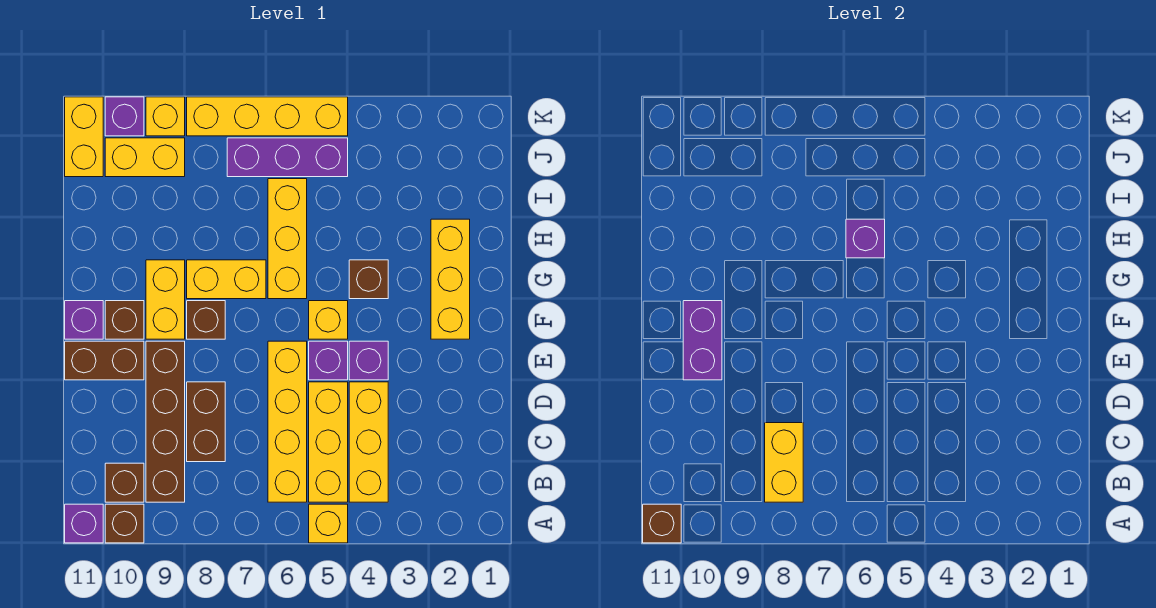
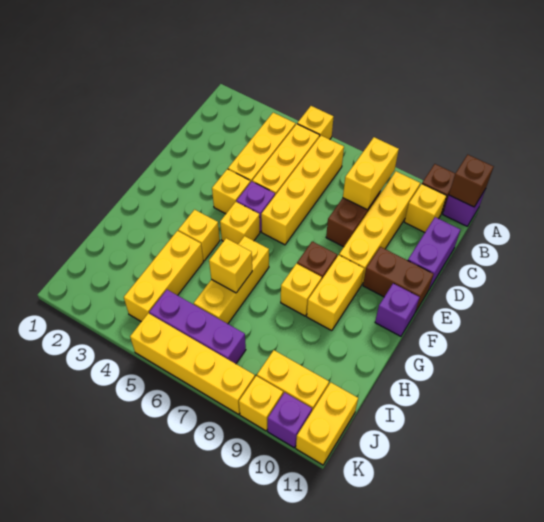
brown brick B9:E9 level 1 -> yellow brick B9:E9 level 1
brown brick B10 level 1 -> yellow brick B10 level 1
purple brick E4 level 1 -> yellow brick E4 level 1
purple brick E10:F10 level 2 -> purple brick C11:D11 level 1
yellow brick F2:H2 level 1 -> yellow brick H4:J4 level 1
brown brick F10 level 1 -> none
brown brick G4 level 1 -> yellow brick G4 level 1
yellow brick G7:G8 level 1 -> yellow brick G8 level 1
purple brick H6 level 2 -> yellow brick H6 level 2

